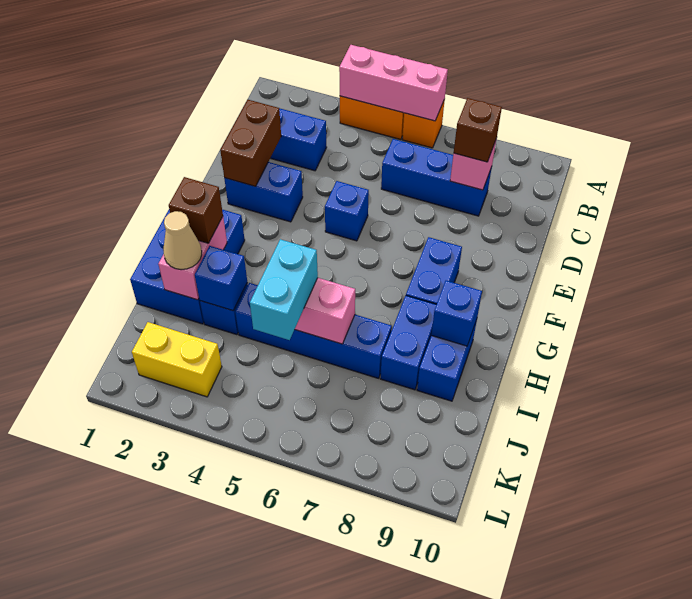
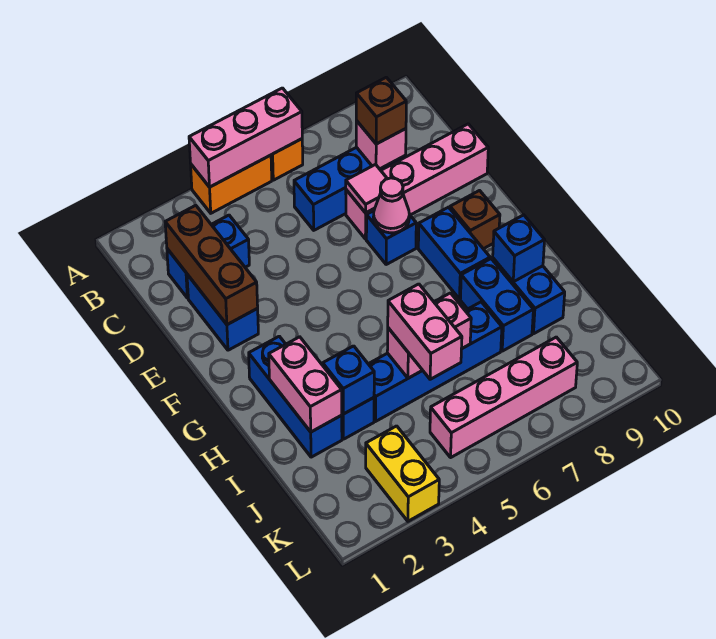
brown brick D2:E2 level 2 -> brown brick C2:E2 level 2
none -> pink brick D7:D10 level 1
none -> pink tile D7 level 2
blue brick E2:E3 level 1 -> blue brick D2:E2 level 1
blue brick E5 level 1 -> blue brick E7 level 1
none -> pink cone E7 level 2
blue brick G1:I2 level 1 -> blue brick G2:I2 level 1
brown brick H2 level 3 -> brown brick F9 level 1
tan cone I2 level 3 -> none
cyan brick I5:J5 level 3 -> pink brick I5:J5 level 3
yellow brick K2:K3 level 1 -> yellow brick K3:L3 level 1
none -> pink brick K5:K8 level 1

